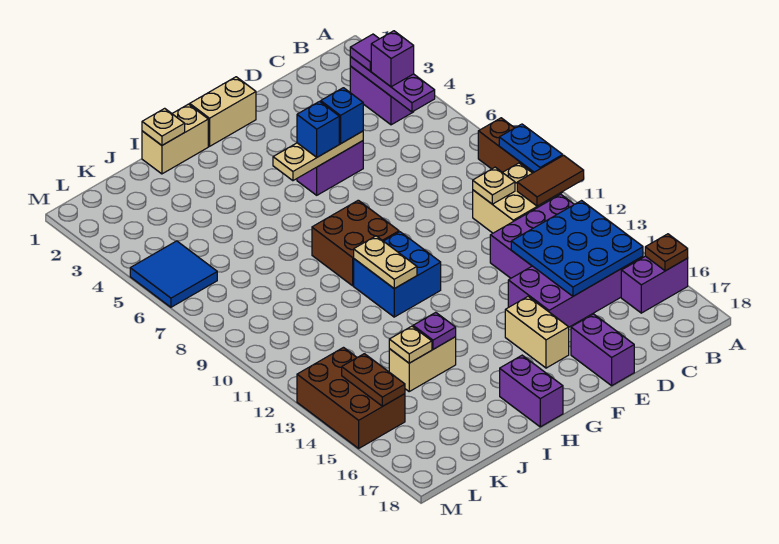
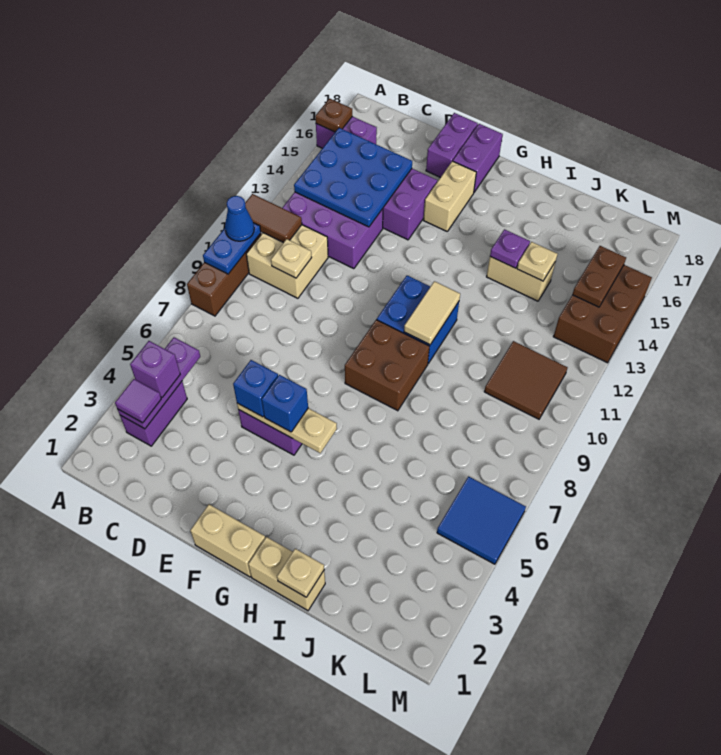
none -> blue cone A10 level 3
tan plate H10:H11 level 2 -> tan tile H10:H11 level 2
purple brick H17:H18 level 1 -> purple brick F17:F18 level 1
none -> brown tile K10:L11 level 1

